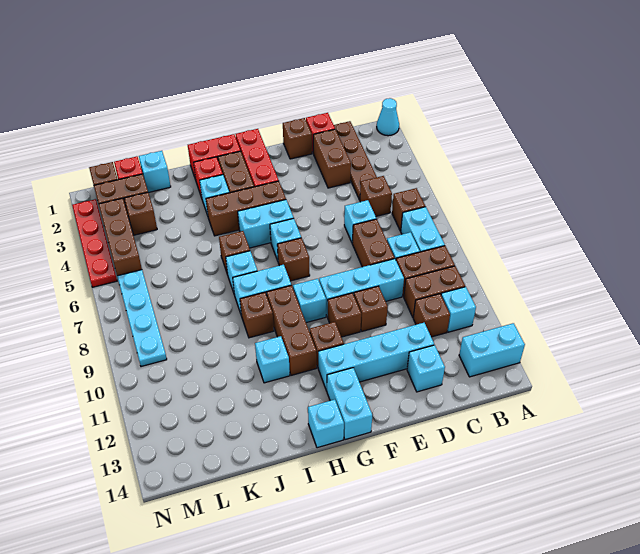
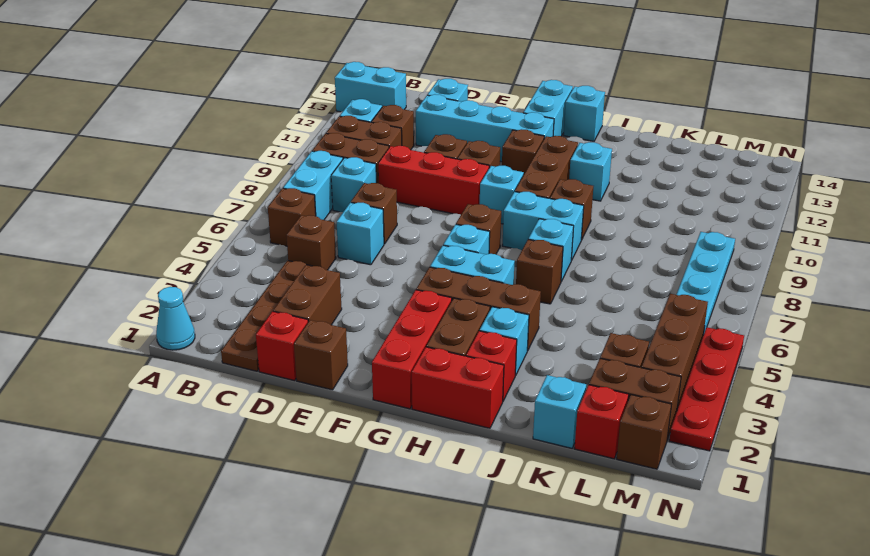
brown brick D7:D8 level 1 -> brown brick D7 level 1
cyan brick D9:F9 level 1 -> red brick D9:F9 level 1

